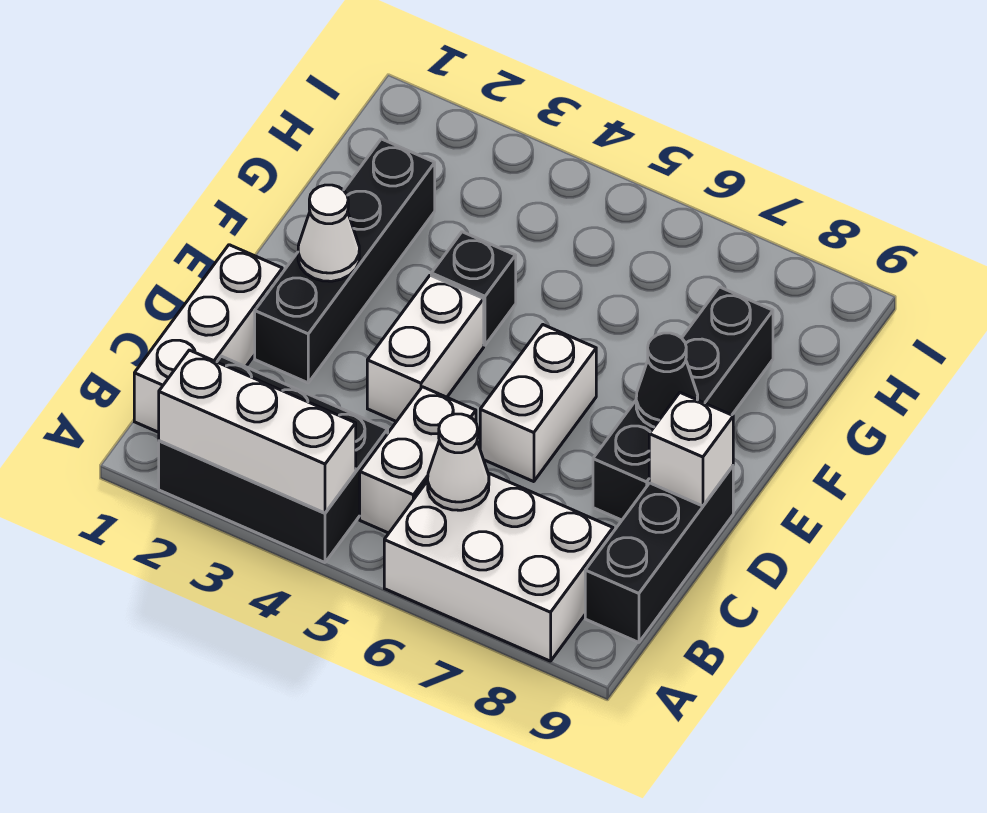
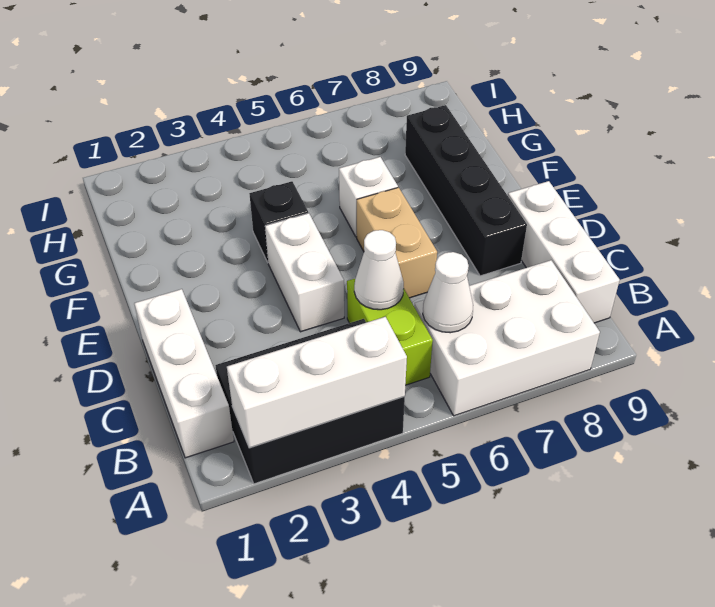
white brick B5:C5 level 1 -> lime brick B5:C5 level 1
black brick B9:D9 level 1 -> white brick B9:D9 level 1
black brick D2:G2 level 1 -> none
white brick D6:E6 level 1 -> tan brick D6:E6 level 1
white brick D9 level 2 -> white brick F6 level 1
white cone E2 level 2 -> white cone C5 level 2
black cone E8 level 2 -> none

